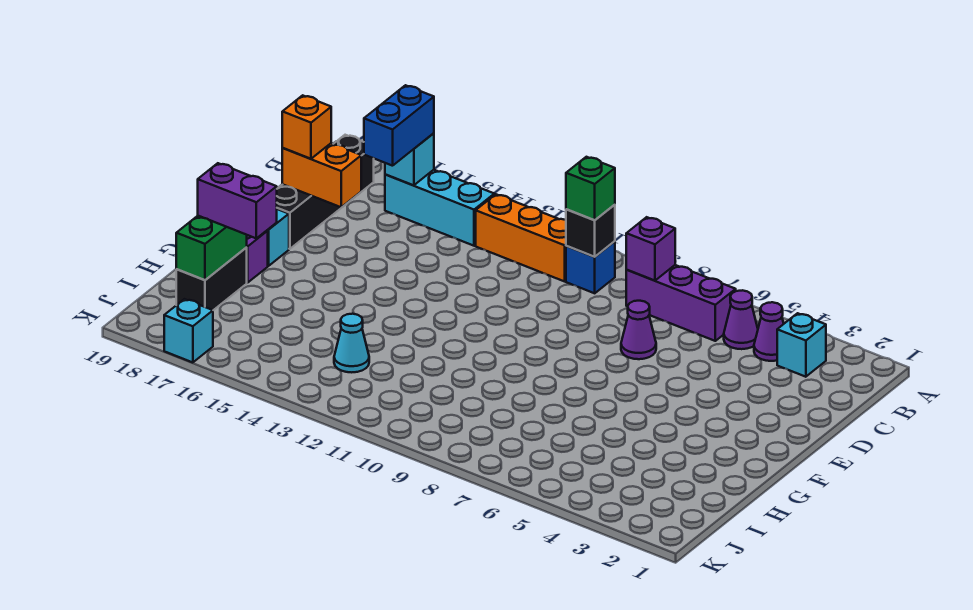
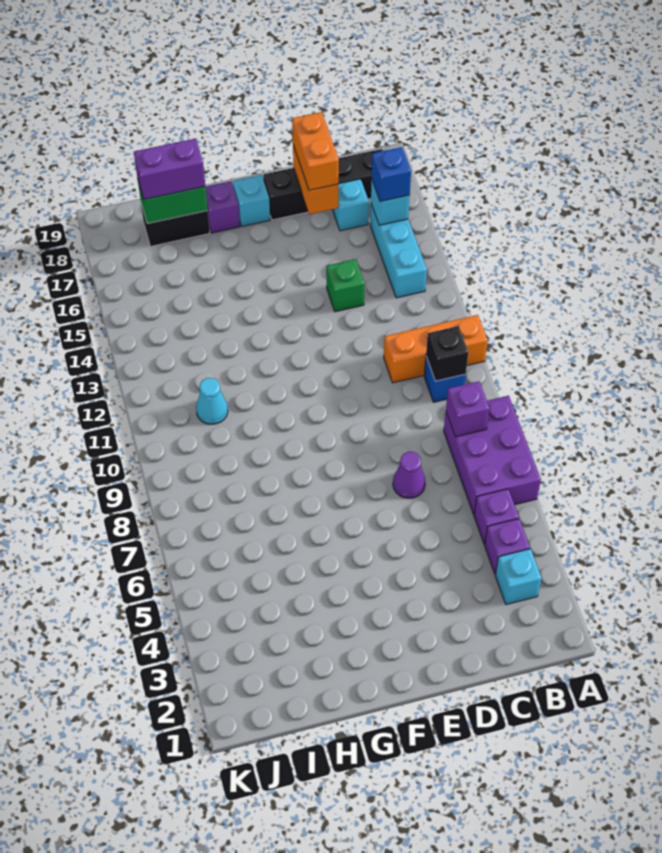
purple cone B4 level 1 -> purple brick B4 level 1
purple cone B5 level 1 -> purple brick B5 level 1
purple brick B6:B8 level 1 -> purple brick A6:B8 level 1
green brick B10 level 3 -> green brick D14 level 1
orange brick B11:B13 level 1 -> orange brick A11:C11 level 1
blue brick B16:C16 level 3 -> blue brick B16 level 3
orange brick D18 level 3 -> orange brick D17:D18 level 3
purple brick H17:H18 level 3 -> purple brick H18:I18 level 3
cyan cone I13 level 1 -> cyan cone I11 level 1
cyan brick K17 level 1 -> cyan brick C17 level 1

